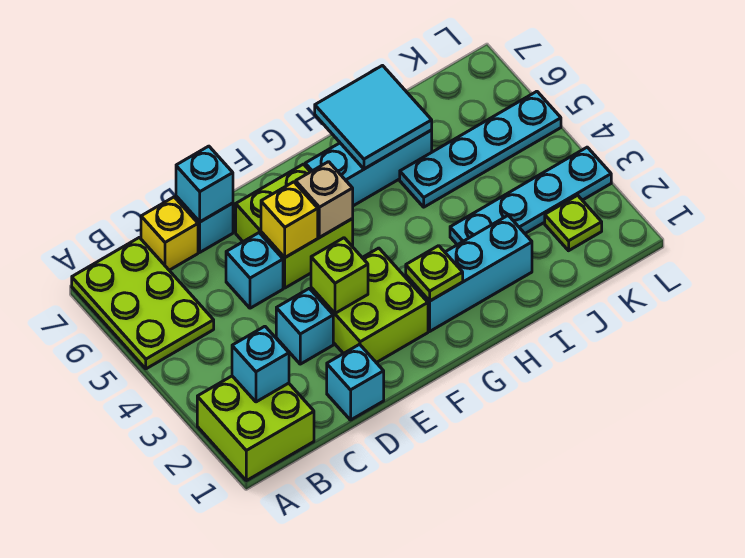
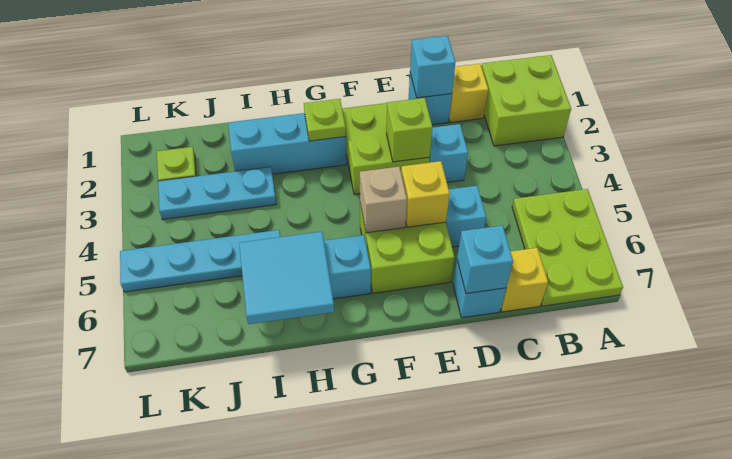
cyan brick B2 level 2 -> cyan brick D1 level 2
none -> yellow brick C1 level 1
cyan plate I3:L3 level 1 -> cyan plate I3:K3 level 1

